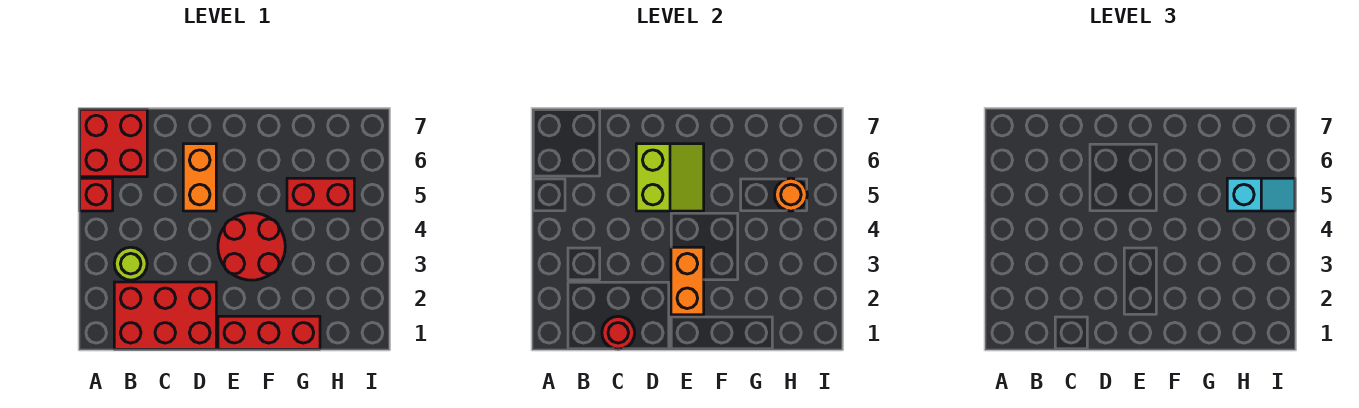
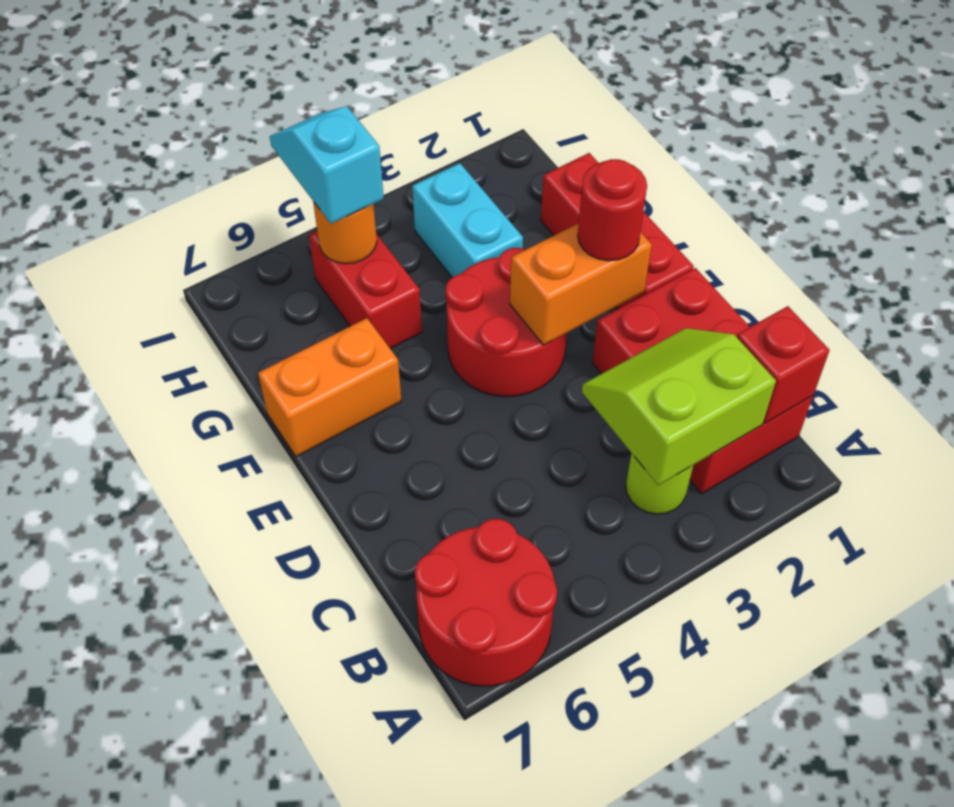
red brick A5 level 1 -> red brick B1 level 2
red brick A6:B7 level 1 -> red round brick A6:B7 level 1
red round brick C1 level 2 -> red round brick E2 level 3
orange brick D5:D6 level 1 -> orange brick F6:F7 level 1
lime slope D5:E6 level 2 top D -> lime slope B2:C3 level 2 top B
none -> cyan brick G3:H3 level 1

